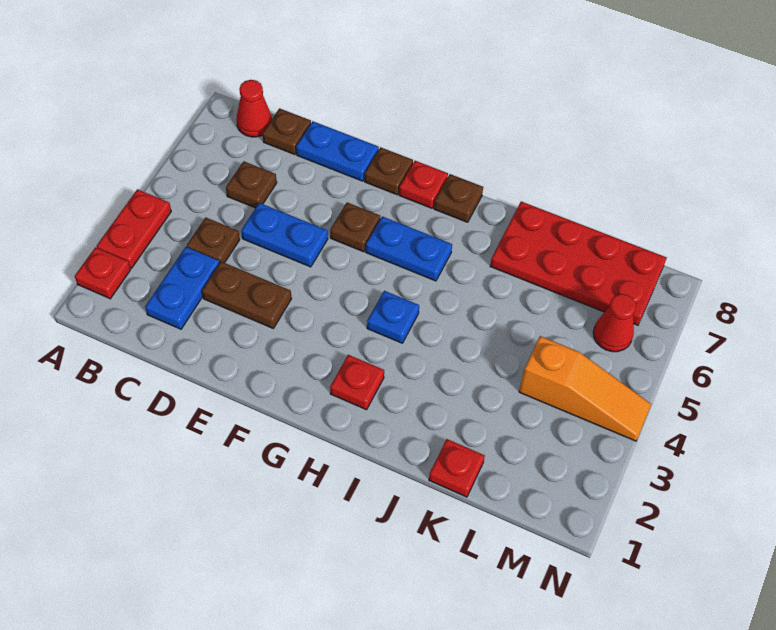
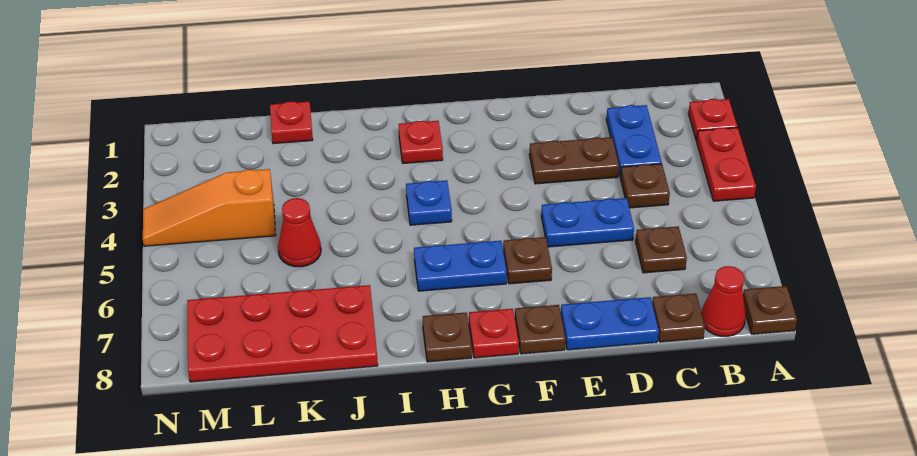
none -> brown plate A8 level 1
red cone M6 level 1 -> red cone K5 level 1

